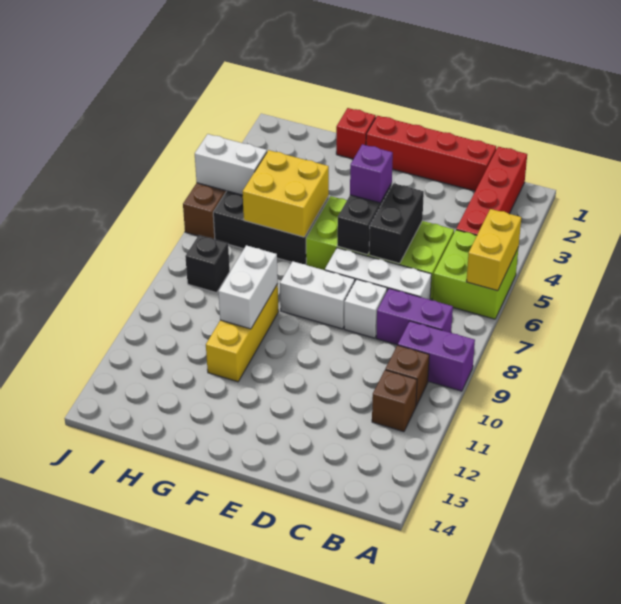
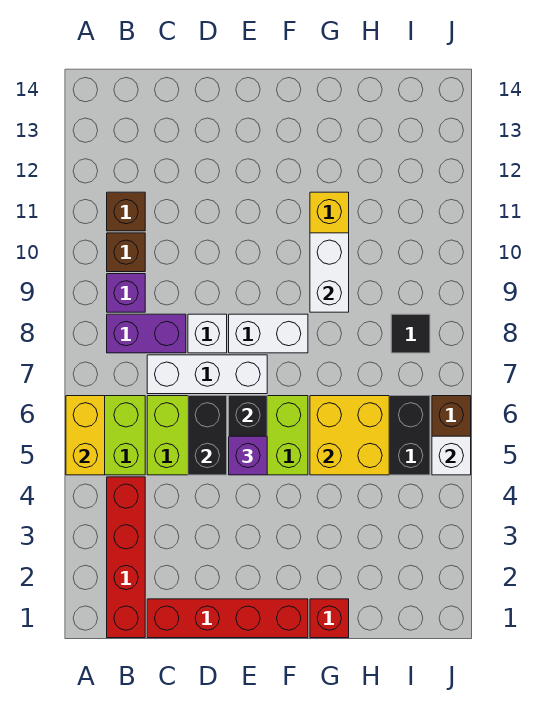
purple brick A9:B9 level 1 -> purple brick B9 level 1
white brick I5:J5 level 2 -> white brick J5 level 2
black brick I8 level 1 -> black tile I8 level 1

